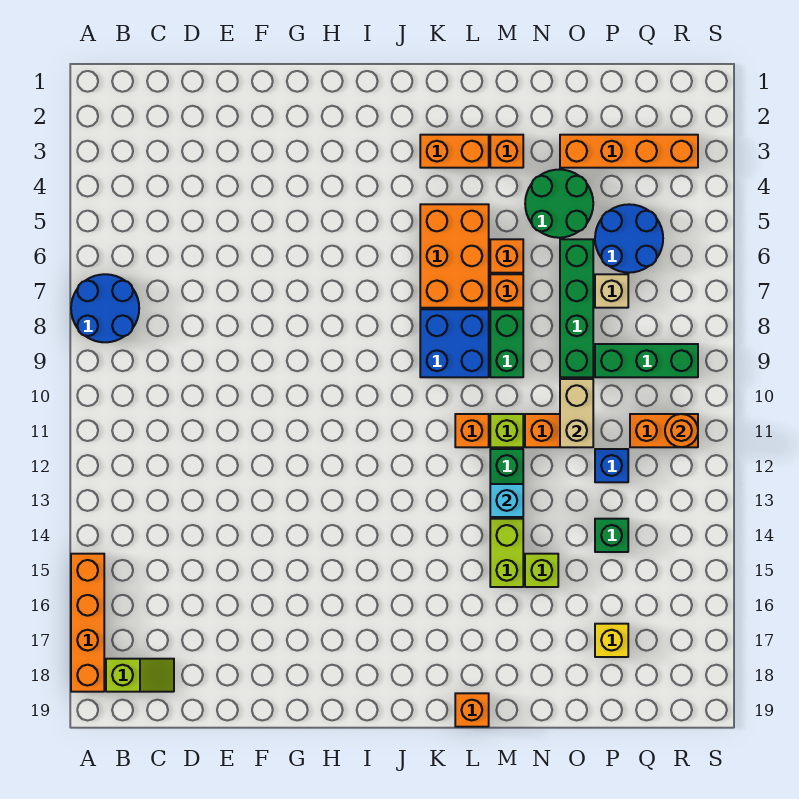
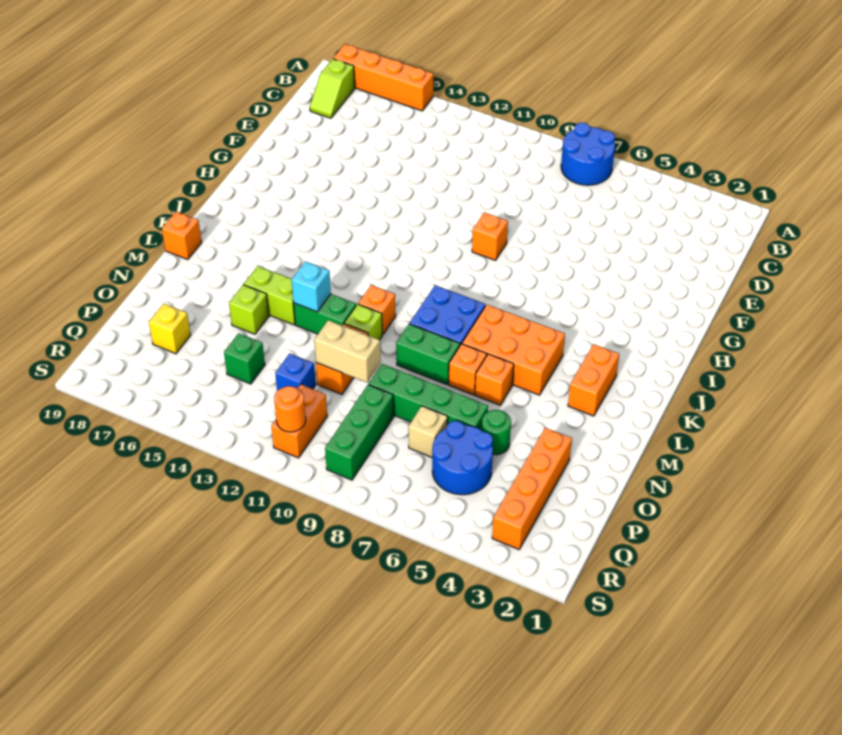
orange brick M3 level 1 -> orange brick G9 level 1
green round brick N4:O5 level 1 -> green round brick O5 level 1

